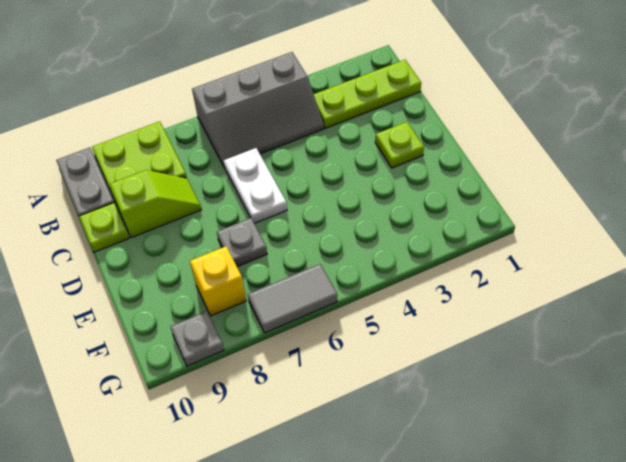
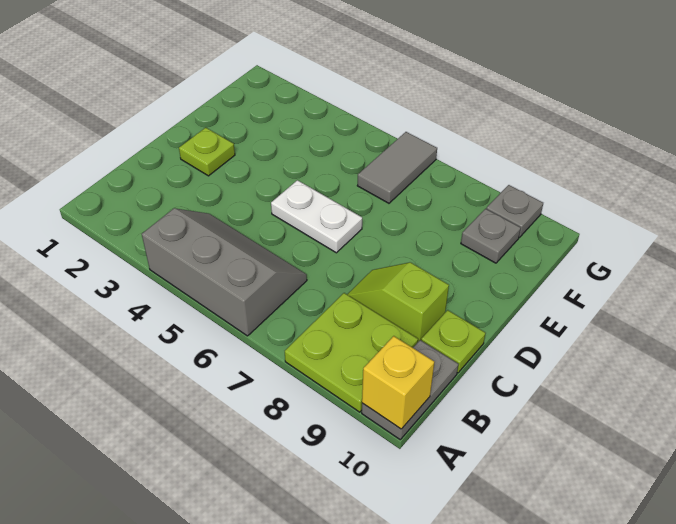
lime plate B1:B3 level 1 -> none
white plate C6:D6 level 1 -> white plate D5:D6 level 1
grey plate E7 level 1 -> grey plate F9 level 1
yellow brick F8 level 1 -> yellow brick A10 level 2
grey tile G6:G7 level 1 -> grey tile F6:G6 level 1

